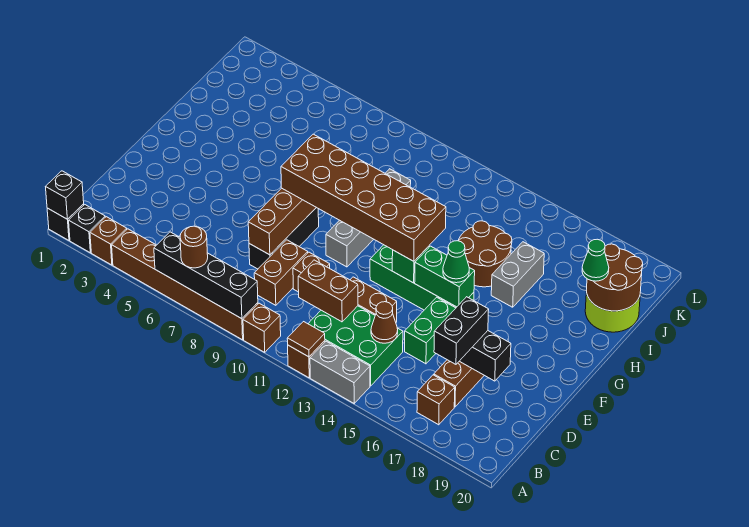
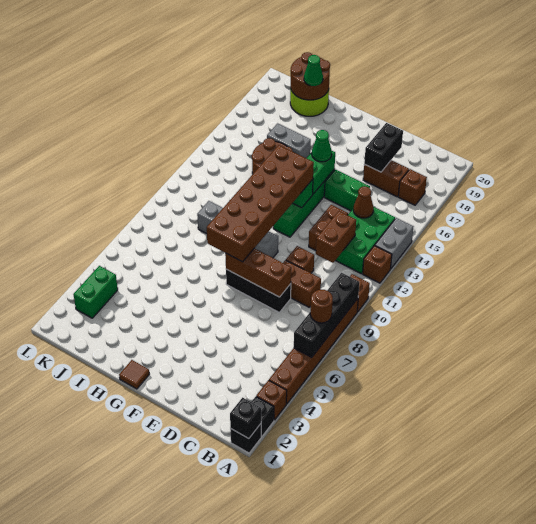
brown tile A12 level 2 -> brown tile G1 level 1
black brick C17:D17 level 3 -> none
none -> green brick K3:K4 level 1

